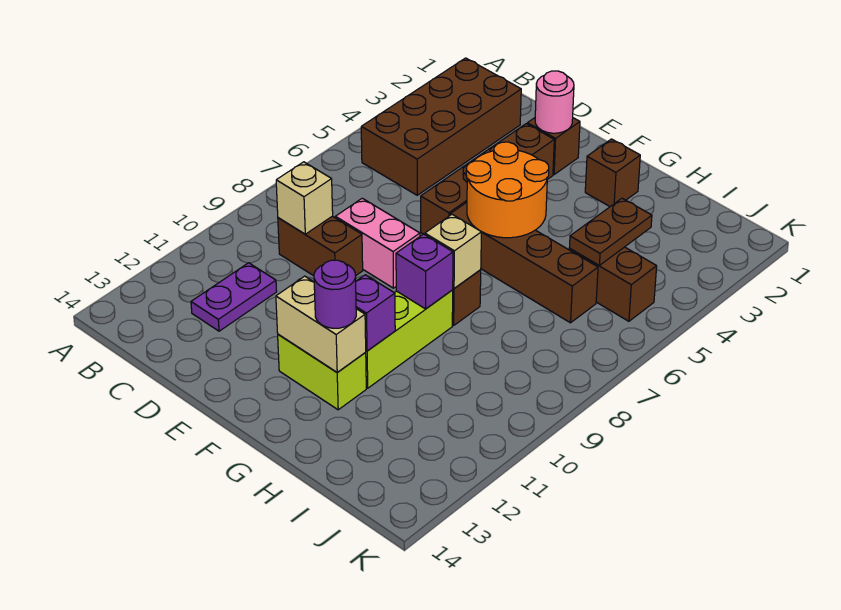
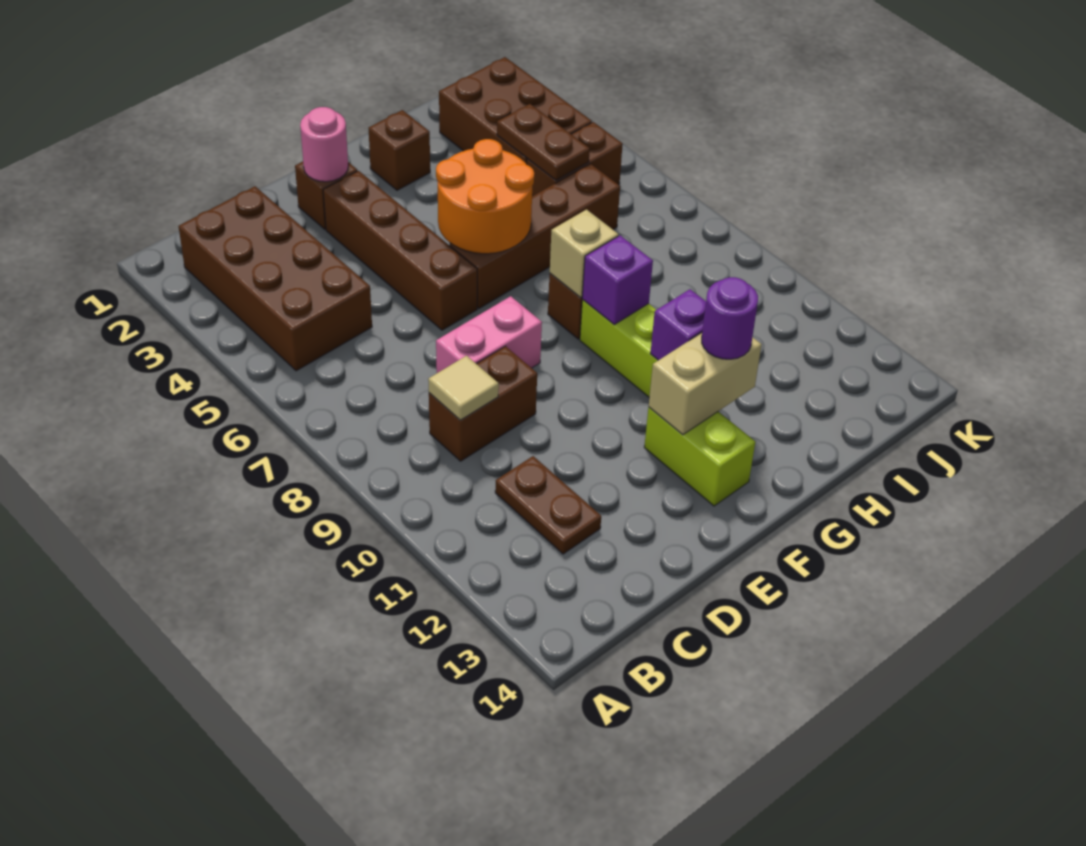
tan brick C9 level 2 -> tan tile C9 level 2
purple plate C11:C12 level 1 -> brown plate C11:C12 level 1
lime brick F12:G12 level 1 -> lime brick F12:F13 level 1
none -> brown brick I2:J4 level 1

